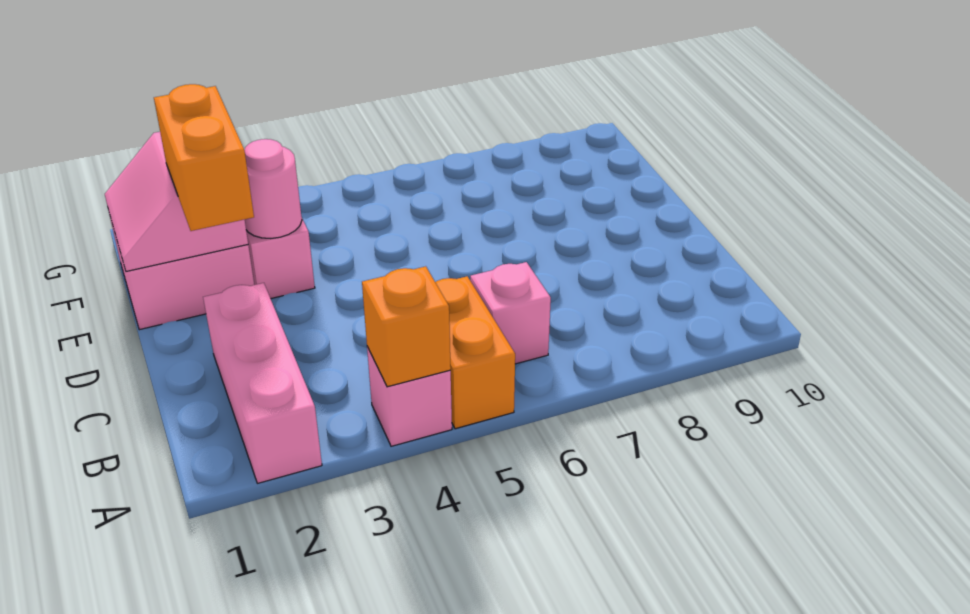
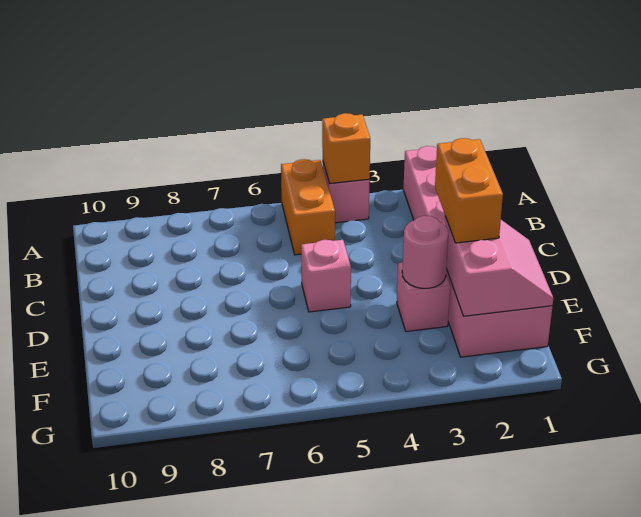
pink brick B6 level 1 -> pink brick D5 level 1

